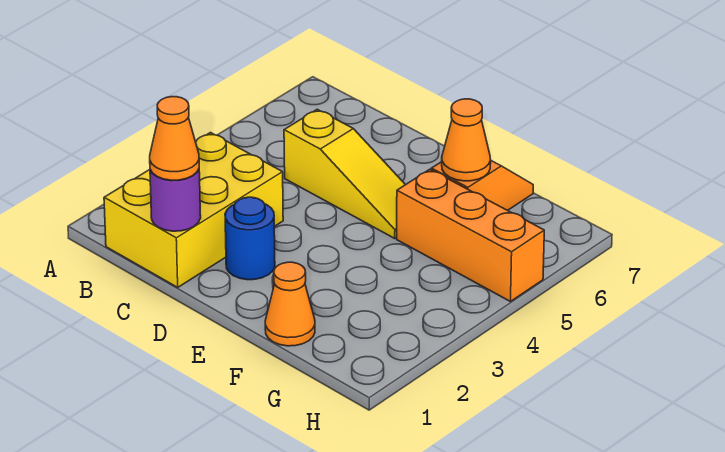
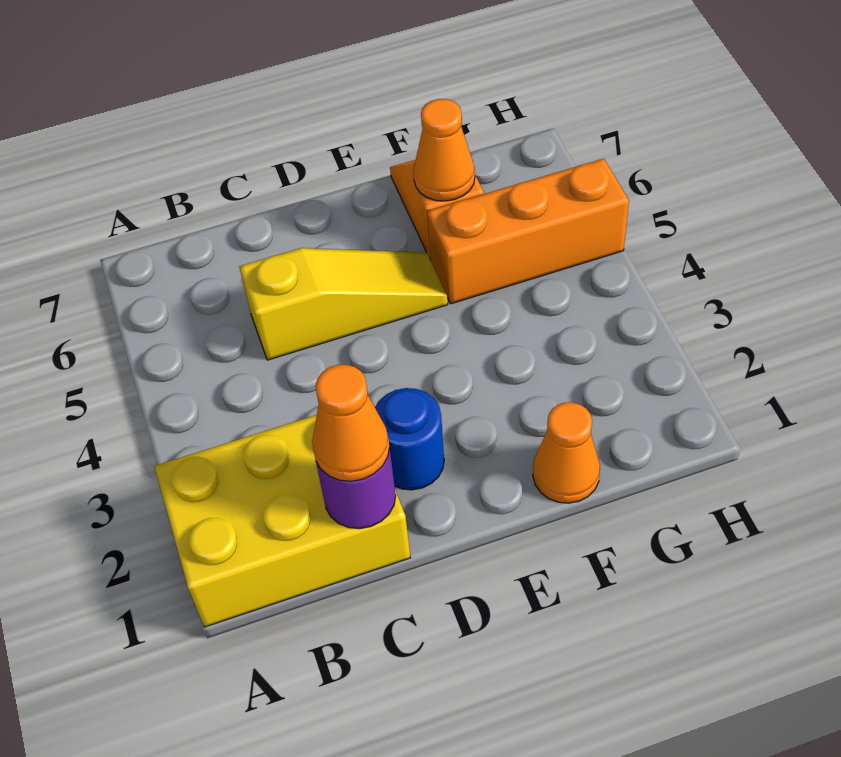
yellow brick B1:C3 level 1 -> yellow brick A1:C2 level 1

